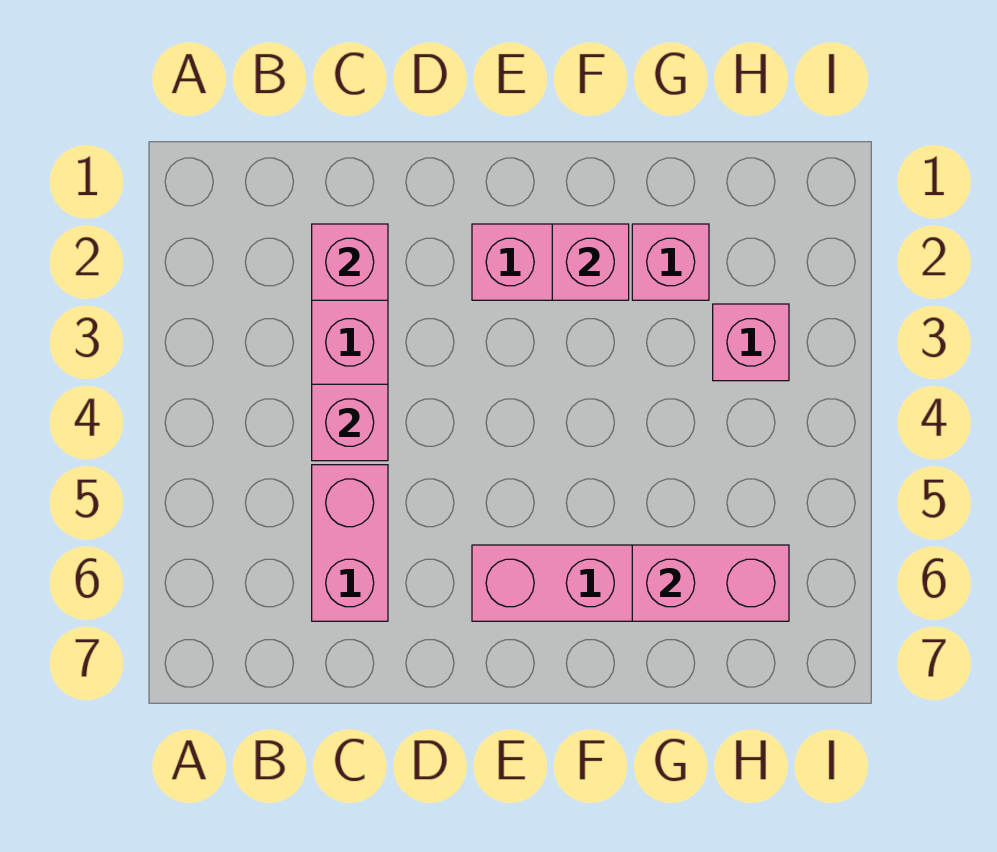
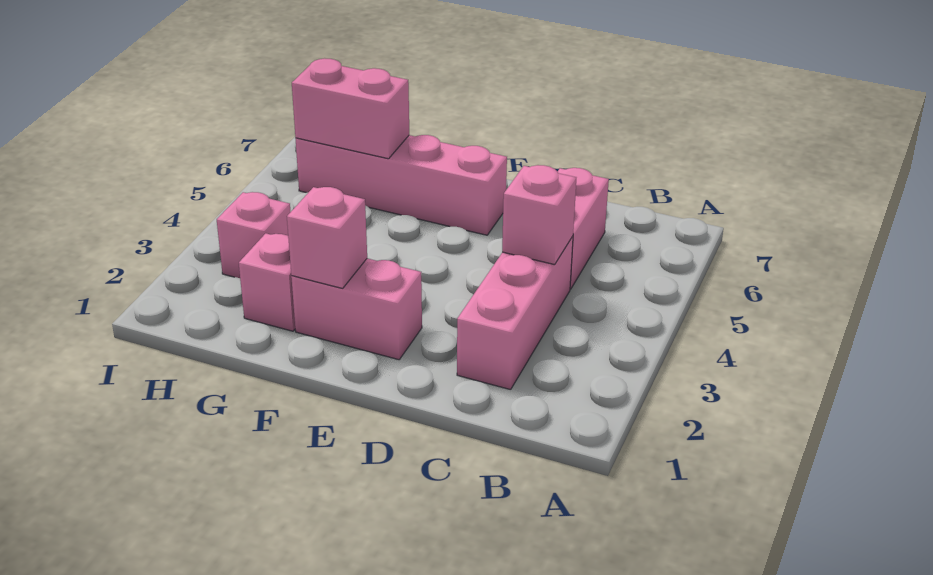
pink brick C2 level 2 -> none

